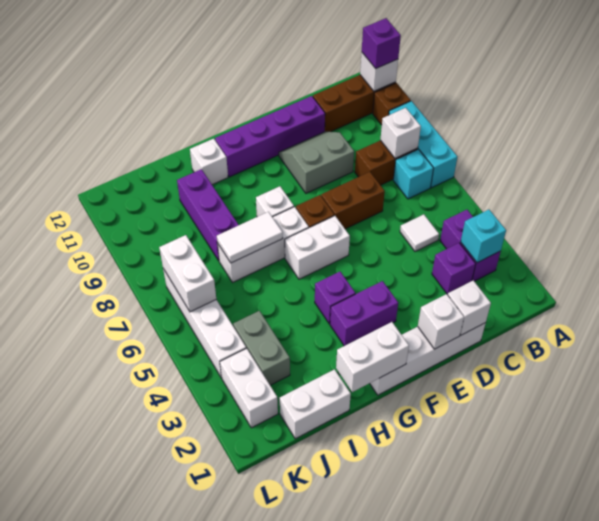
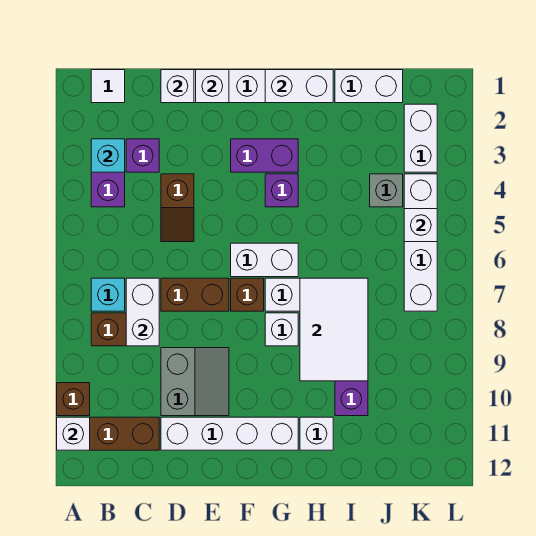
cyan brick A7:A9 level 1 -> none
purple brick A11 level 3 -> none
white brick B8 level 2 -> white brick K5 level 2
white tile C5 level 1 -> white tile B1 level 1
none -> brown slope D4:D5 level 1 top 4
grey slope D9:E10 level 1 top 9 -> grey slope D9:E10 level 1 top D
purple brick D11:G11 level 1 -> white brick D11:G11 level 1
white tile H7:I7 level 2 -> white tile H7:I9 level 2
grey brick J3:J4 level 1 -> grey brick J4 level 1
white brick K6:K7 level 2 -> white brick C7:C8 level 2

